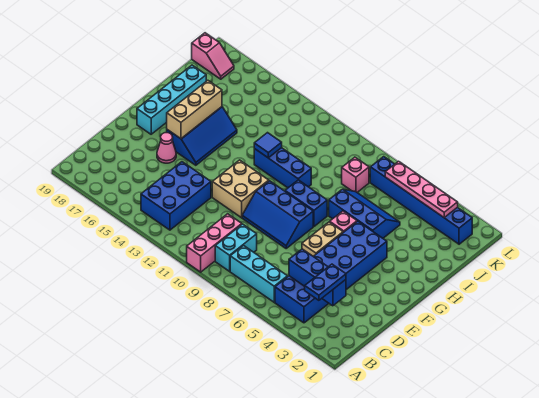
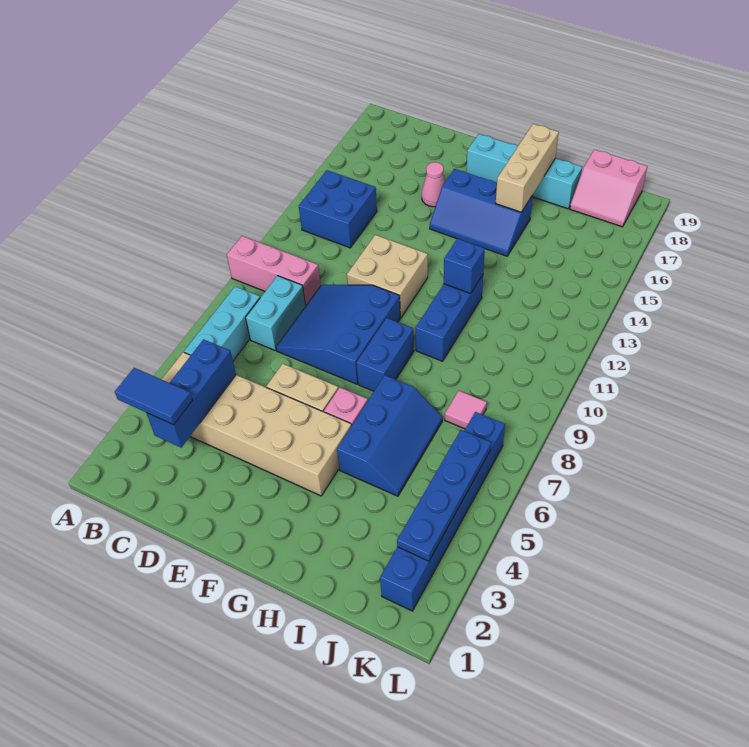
blue plate B3:C3 level 3 -> blue tile B3:C3 level 3
blue brick B4:G5 level 1 -> tan brick B4:G5 level 1
cyan brick B9:C9 level 1 -> cyan brick C8:C9 level 1
blue brick B13:D14 level 1 -> blue brick B13:C14 level 1
blue slope E8:F10 level 1 top F -> blue slope D8:F10 level 1 top F
tan brick F16:H16 level 2 -> tan brick H16:H18 level 2
blue tile H12 level 2 -> blue brick H12 level 2
pink brick J8 level 1 -> pink tile J8 level 1
pink plate K3:K6 level 2 -> blue plate K3:K6 level 2
pink slope K18:K19 level 1 top 19 -> pink slope J18:K19 level 1 top 19

